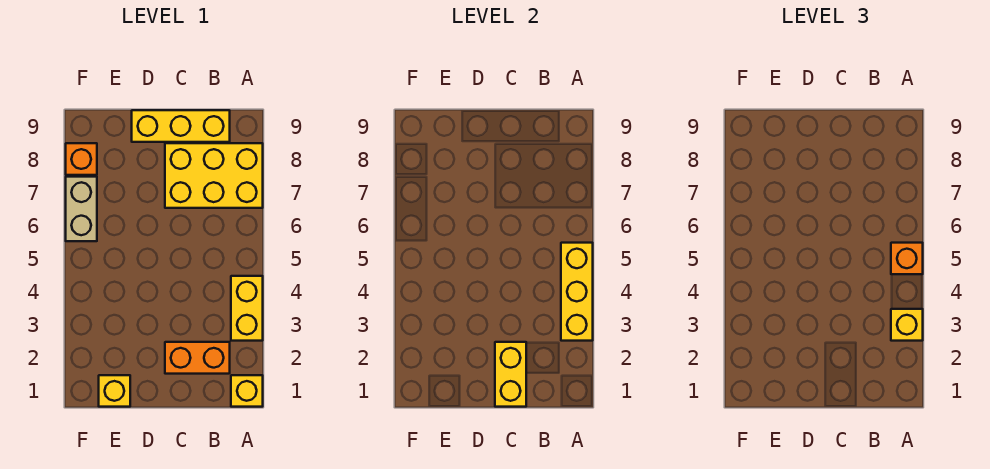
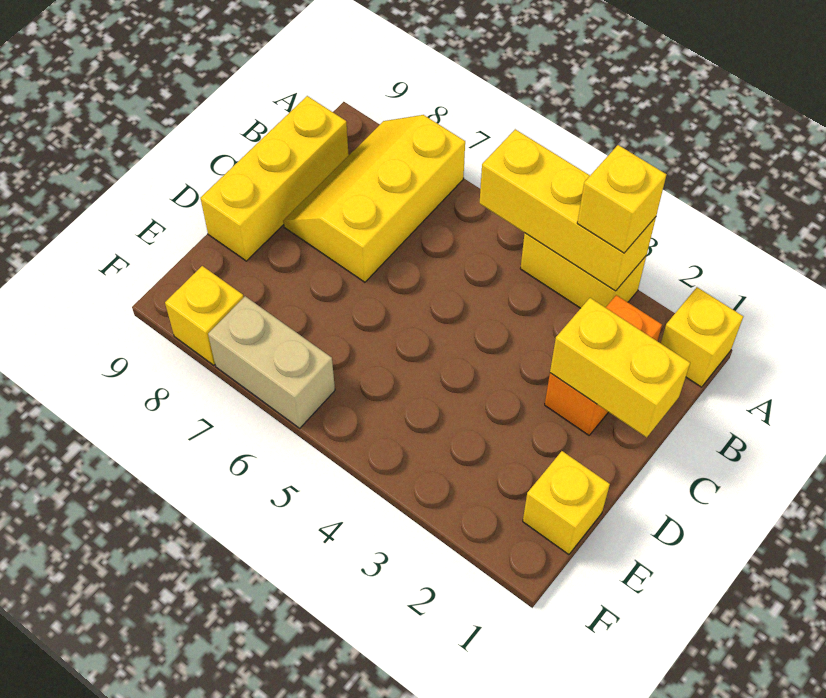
orange brick A5 level 3 -> none
yellow brick A7:C8 level 1 -> yellow slope A7:C8 level 1 top 7
orange brick F8 level 1 -> yellow brick F8 level 1

